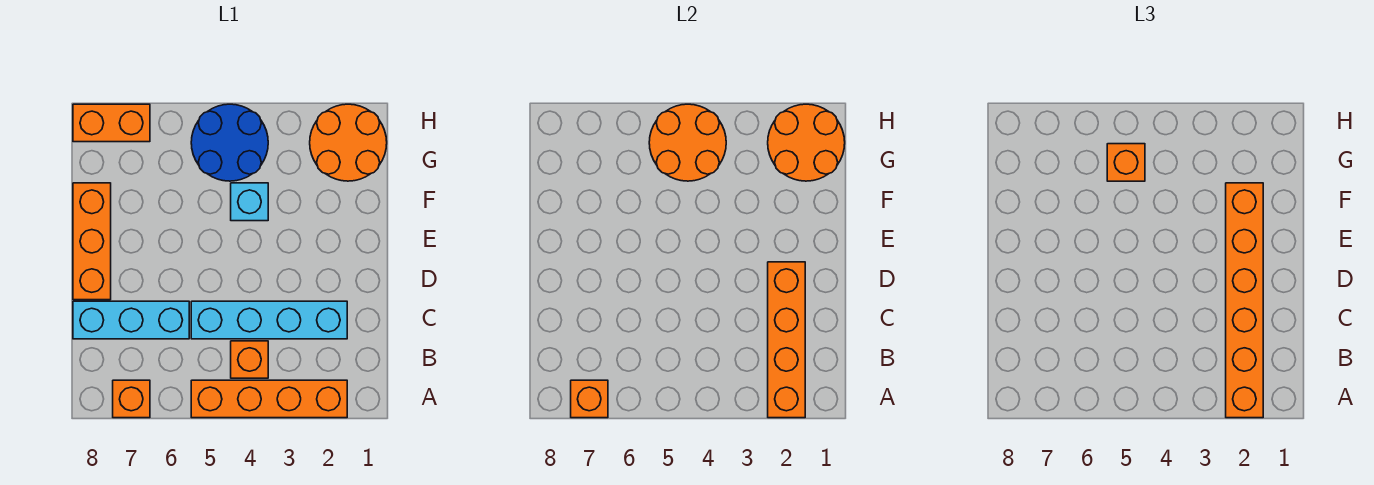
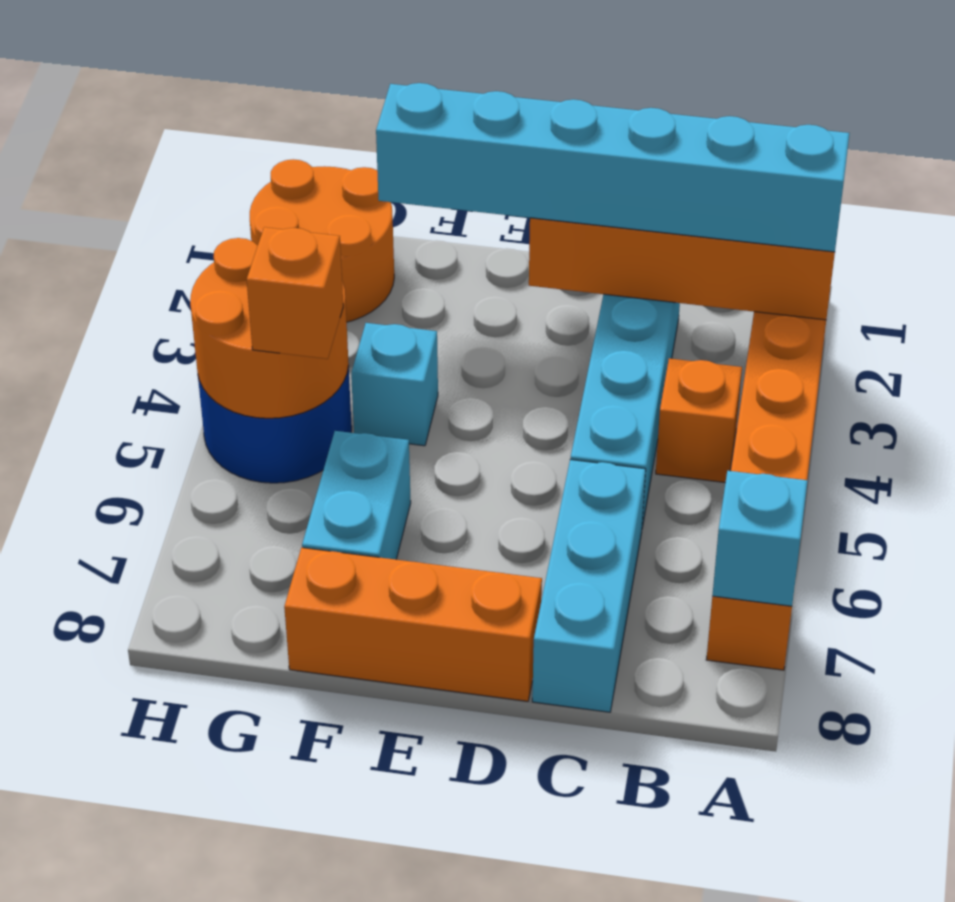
orange brick A2:F2 level 3 -> cyan brick A2:F2 level 3
orange brick A7 level 2 -> cyan brick A7 level 2
none -> cyan brick F6:F7 level 1
orange round brick G1:H2 level 2 -> none
orange brick H7:H8 level 1 -> none

